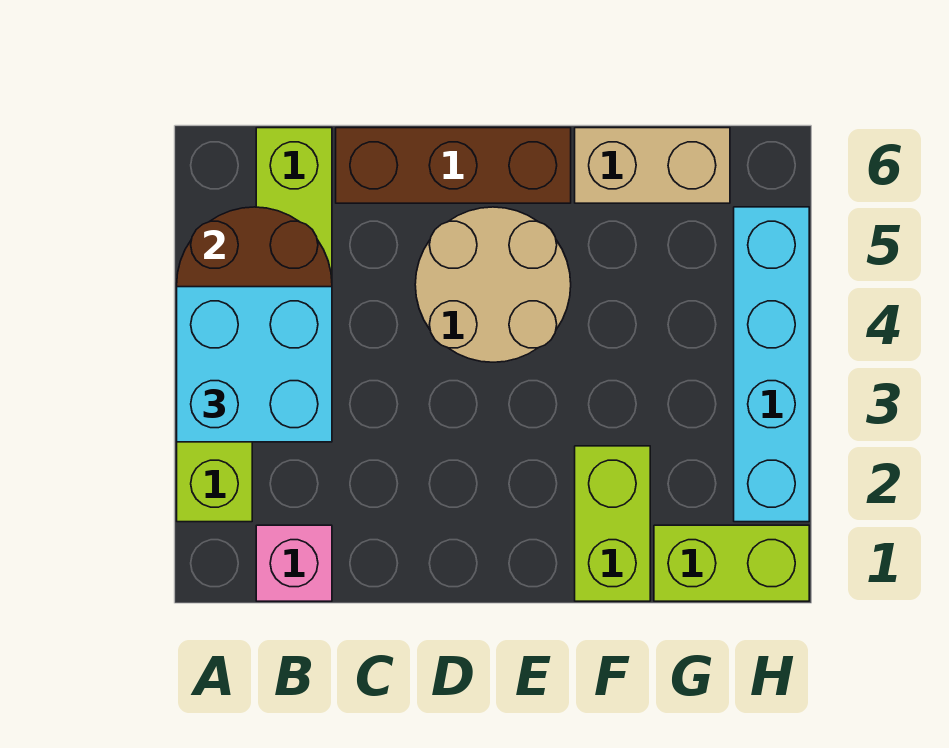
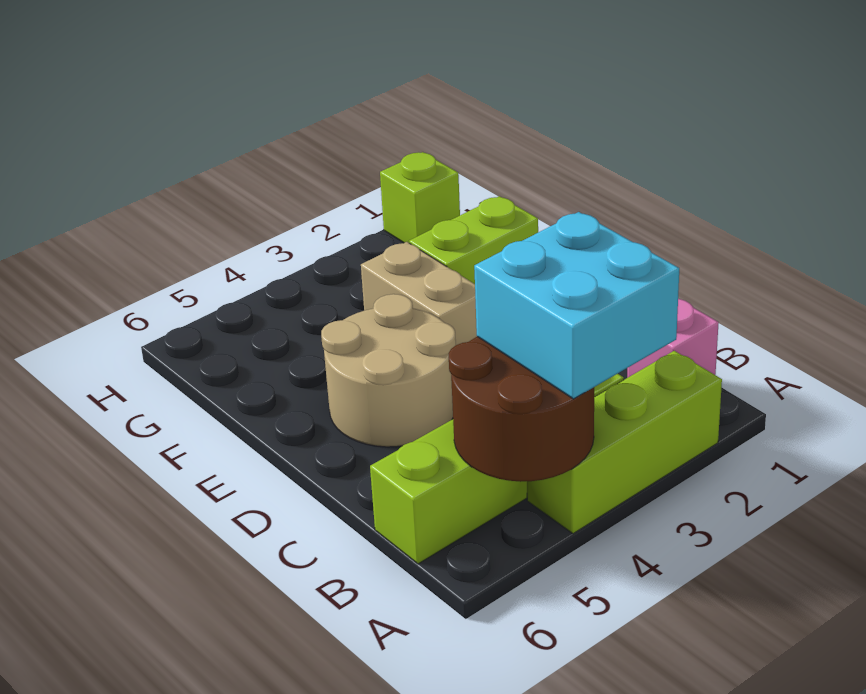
brown brick C6:E6 level 1 -> none
tan brick F6:G6 level 1 -> tan brick E3:F3 level 1
lime brick G1:H1 level 1 -> lime brick H1 level 1
cyan brick H2:H5 level 1 -> none

